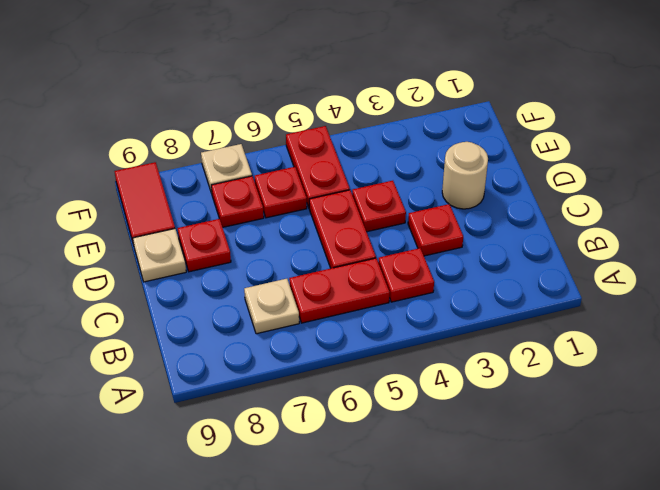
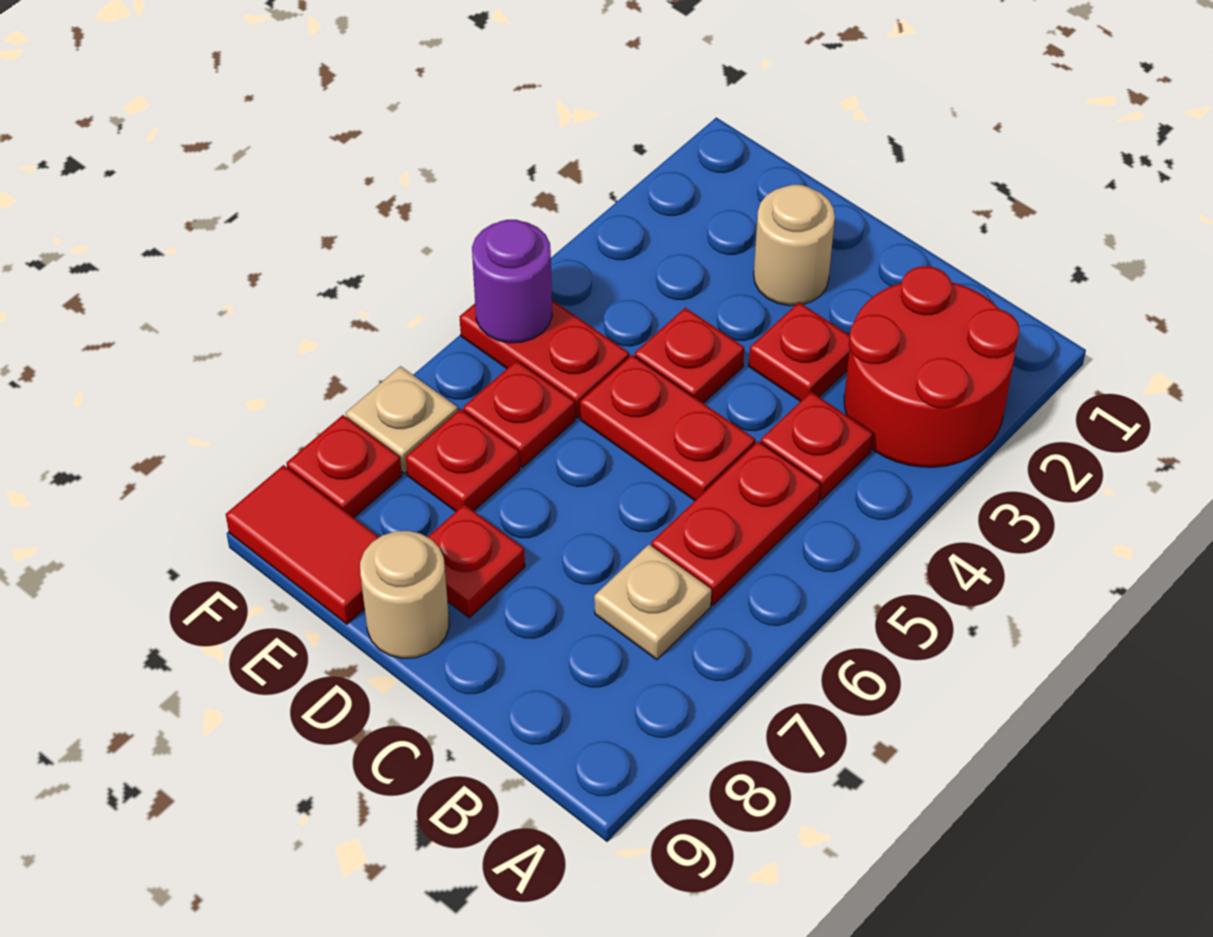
none -> red round brick A2:B3 level 1
tan plate D9 level 1 -> tan round brick D9 level 1
none -> purple round brick F5 level 2
none -> red plate F8 level 1

